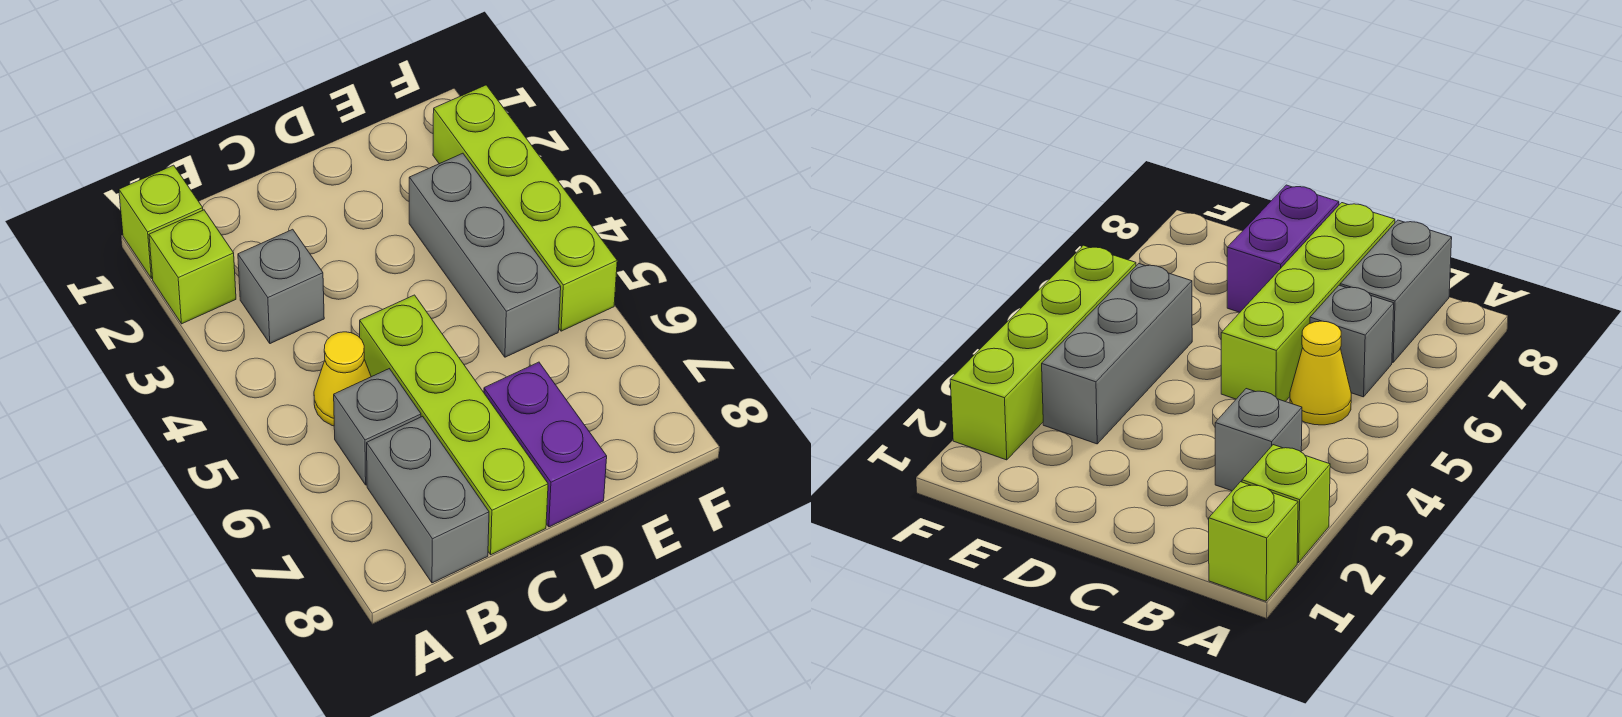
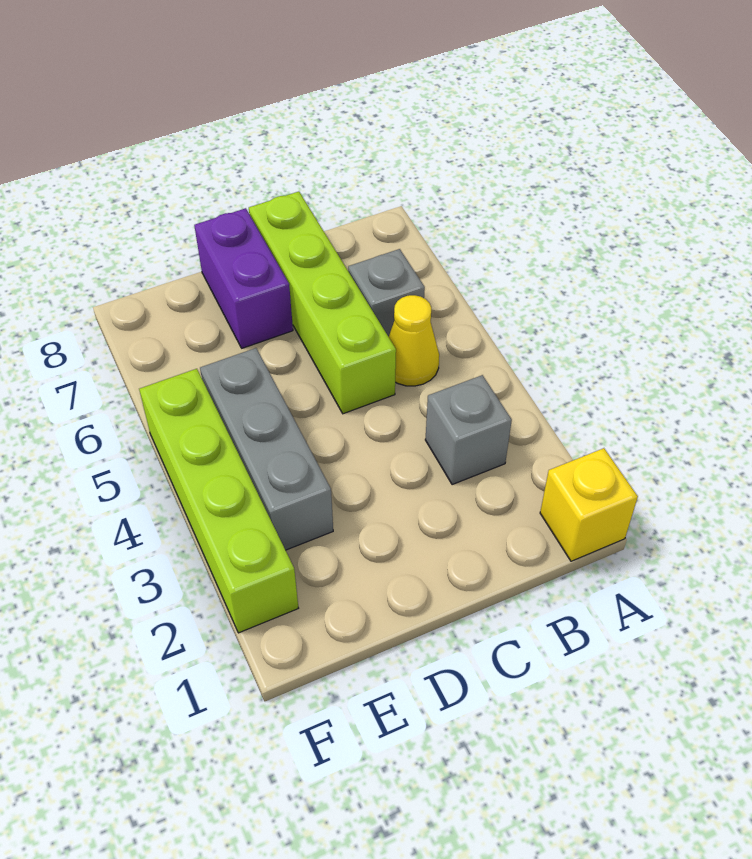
lime brick A1 level 1 -> yellow brick A1 level 1
lime brick A2 level 1 -> none
grey brick B7:B8 level 1 -> none

